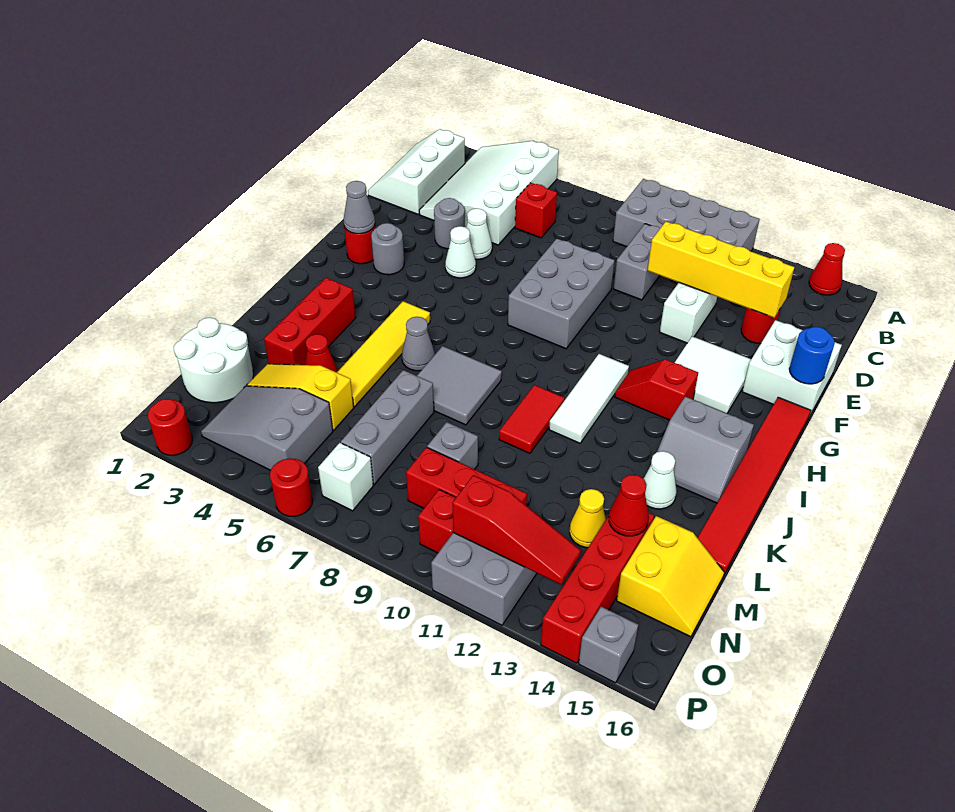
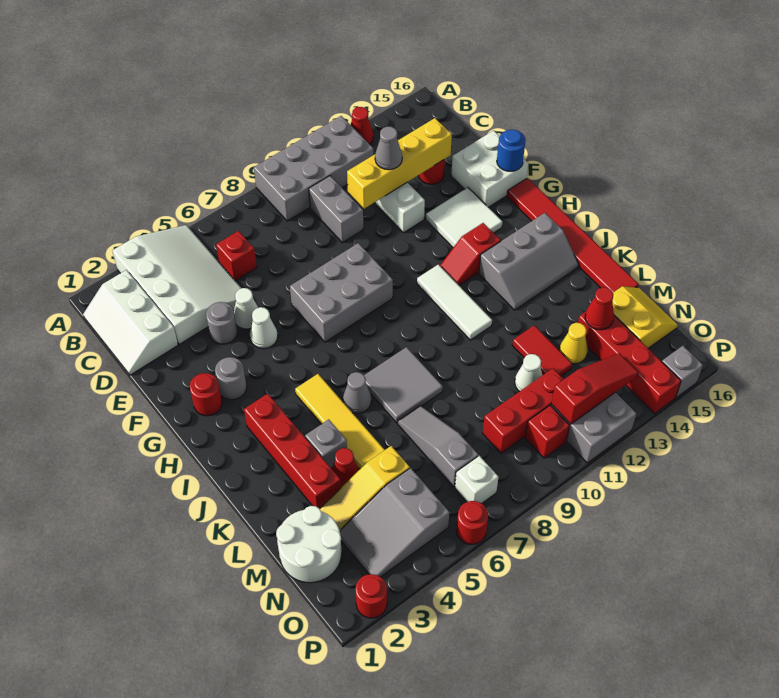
white slope A3:D5 level 1 top 5 -> white slope A3:D5 level 1 top 3
red cone A15 level 1 -> red cone A13 level 1
grey brick E8:G9 level 1 -> grey brick F7:G9 level 1
grey cone G2 level 2 -> grey cone D12 level 3
grey slope I14:J15 level 1 top I -> grey slope I13:J15 level 1 top I
red brick J3:L3 level 1 -> red brick I3:L3 level 1
red tile J10:K10 level 1 -> red tile L12:M12 level 1
white cone K14 level 1 -> white cone M11 level 1
grey brick L7:N7 level 1 -> grey slope L7:N7 level 1 top N
grey brick M9 level 1 -> grey brick K4 level 1

